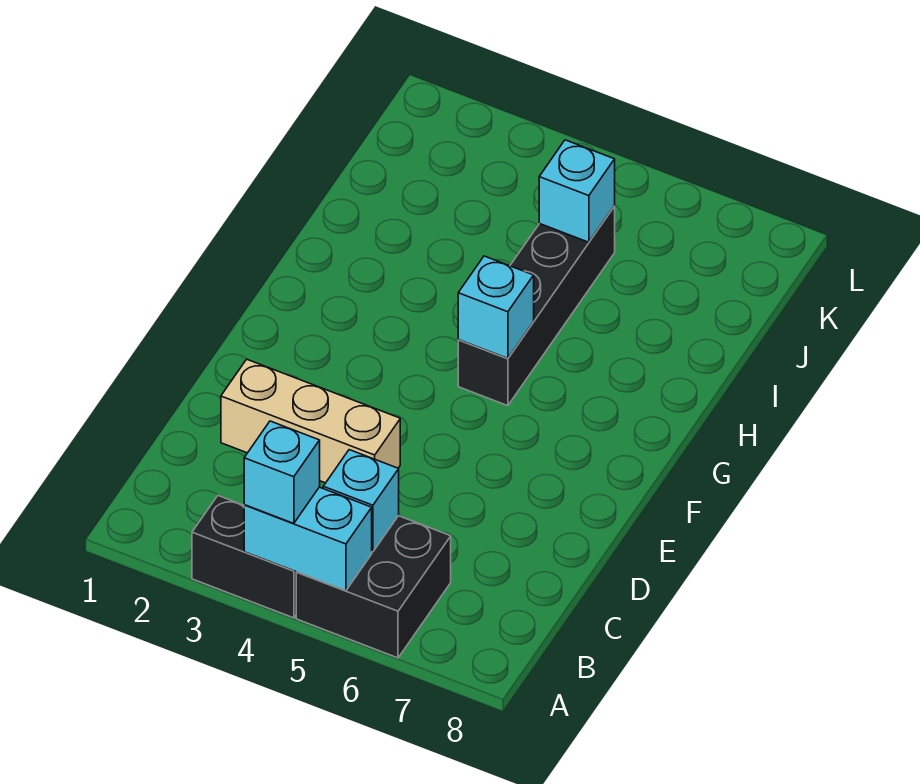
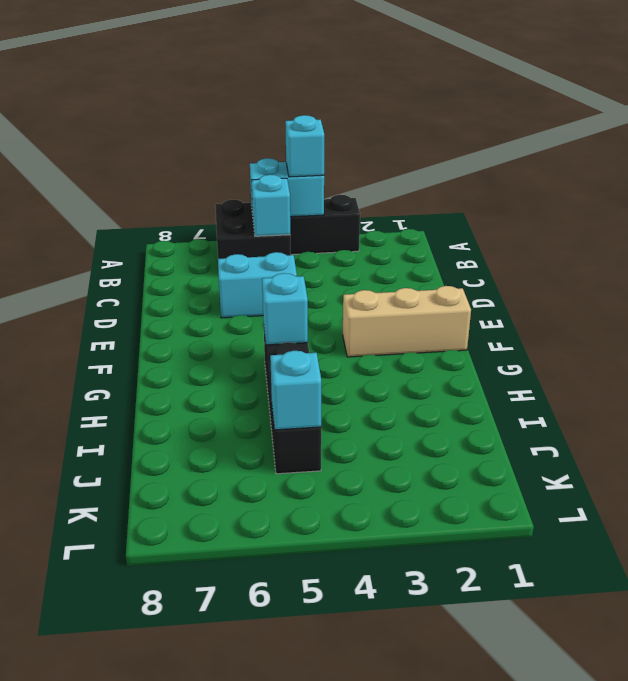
tan brick D2:D4 level 1 -> tan brick F1:F3 level 1
none -> cyan brick D5:D6 level 1

